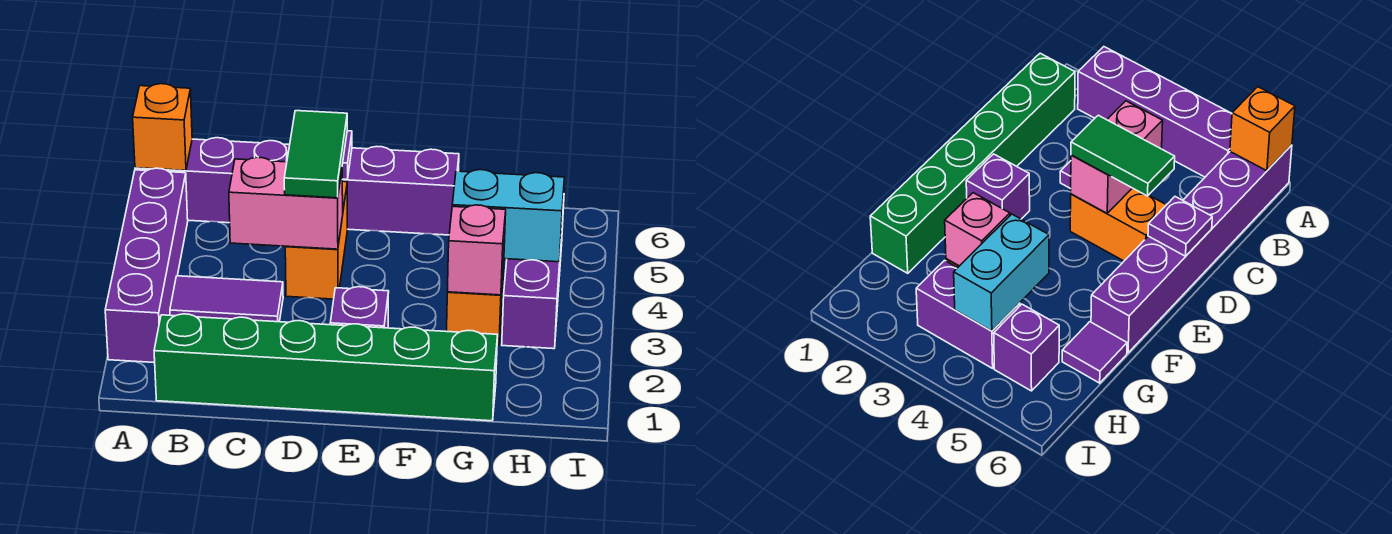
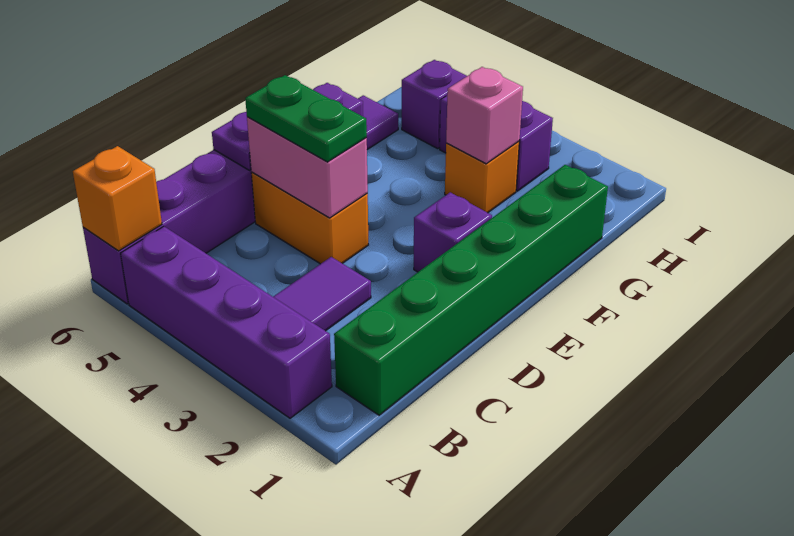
pink brick C4:D4 level 2 -> pink brick D4:D5 level 2
green tile D4:D5 level 3 -> green plate D4:D5 level 3
cyan brick G4:H4 level 2 -> none

